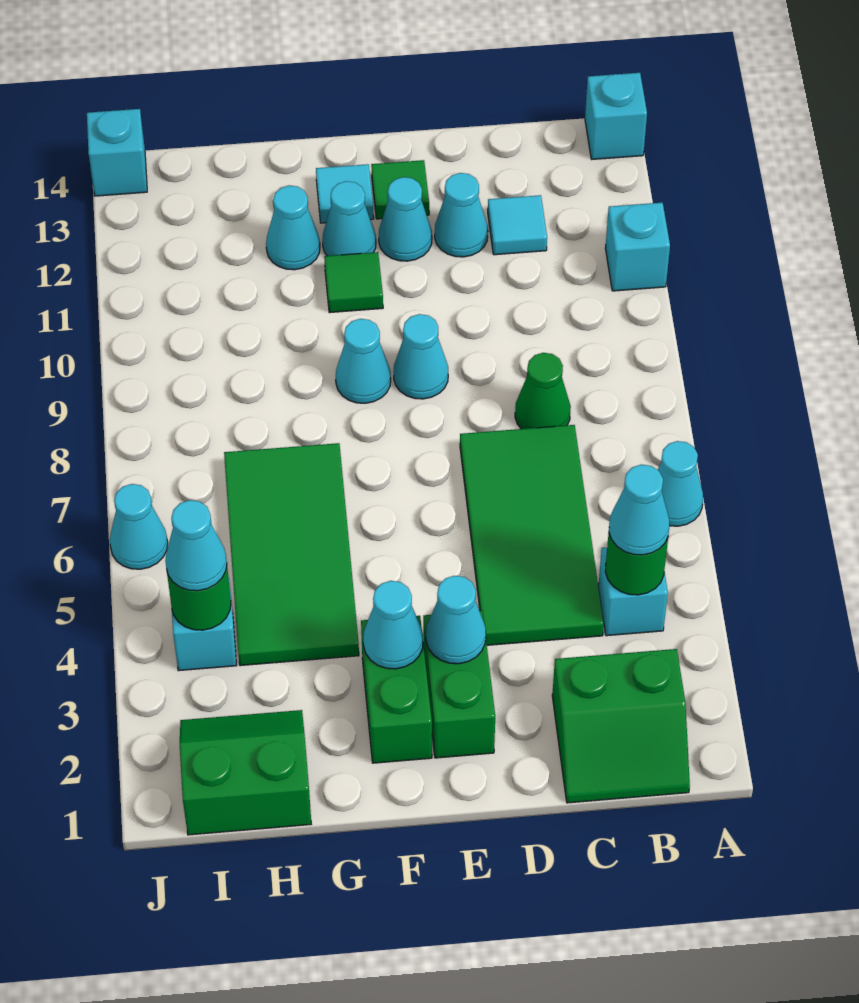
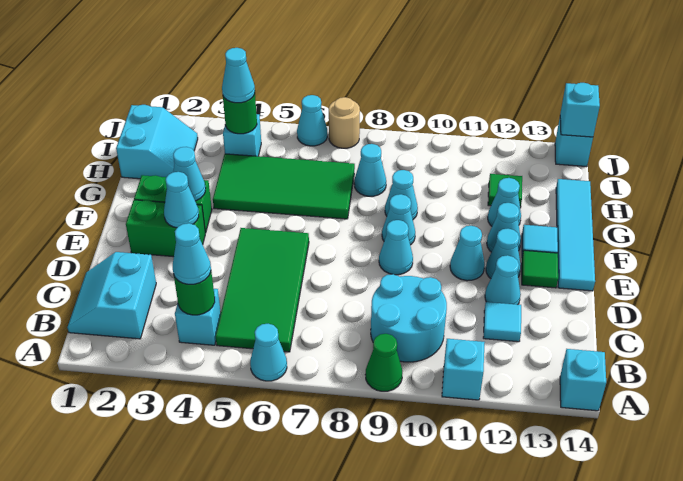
green slope B1:C2 level 1 top 2 -> cyan slope B1:C2 level 1 top 2
none -> cyan round brick B9:C10 level 1
green tile C4:D7 level 1 -> green tile B5:E6 level 1
green cone C8 level 1 -> green cone A9 level 1
none -> cyan cone E11 level 1
none -> cyan tile E14:H14 level 1
green tile F11 level 1 -> green tile H12 level 1
none -> cyan cone G9 level 1
green slope H1:I2 level 1 top 1 -> cyan slope H1:I2 level 1 top 1
none -> cyan cone H8 level 1
none -> tan round brick J7 level 1
none -> cyan brick J14 level 2

